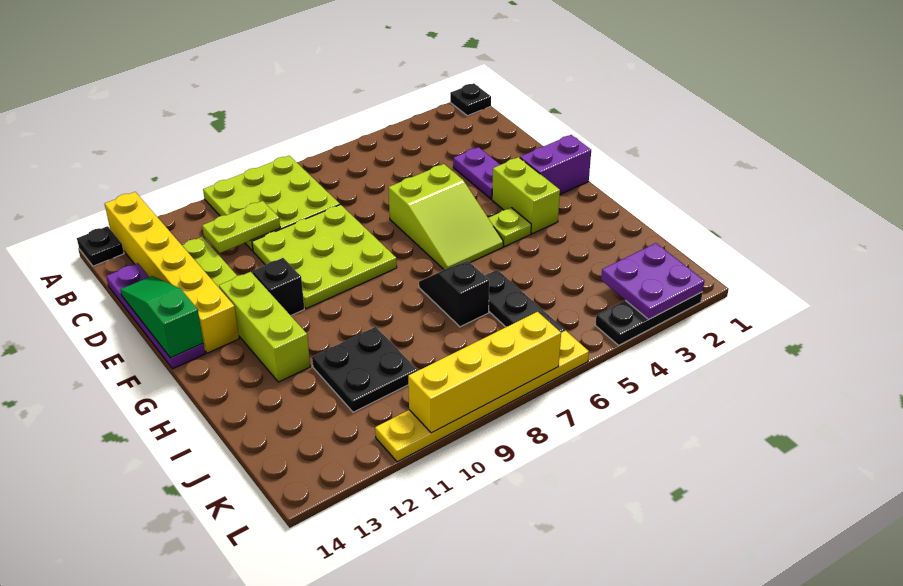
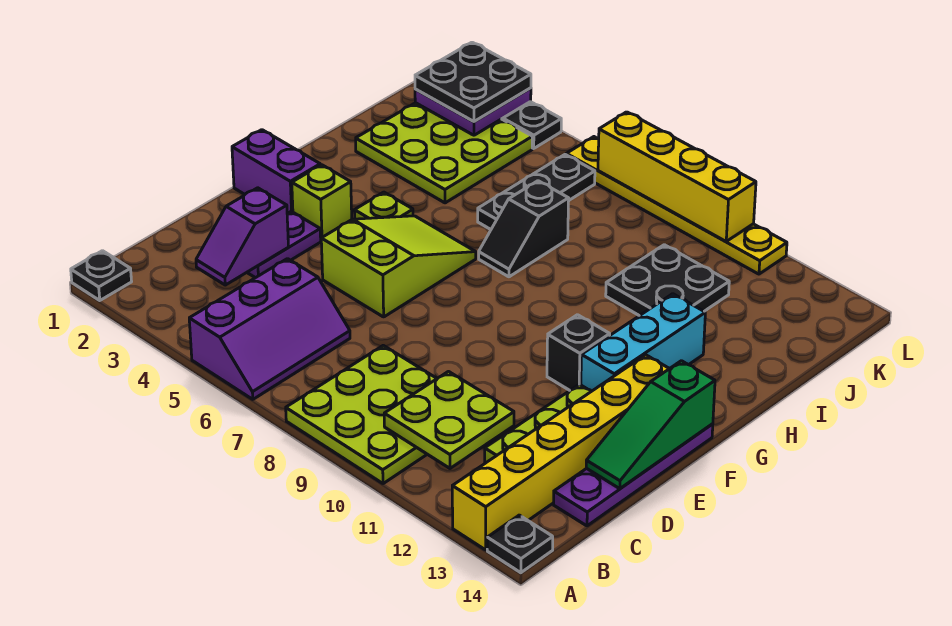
none -> purple slope A5:C6 level 1 top 5
none -> purple slope C3:D3 level 2 top D
lime plate C10:C11 level 2 -> lime plate B10:C11 level 2
lime plate D8:F10 level 1 -> lime plate I2:K4 level 1
lime brick F3:G3 level 1 -> lime brick F3 level 1
lime brick F12:H12 level 1 -> cyan brick F12:H12 level 1
none -> black plate K2:L3 level 3

